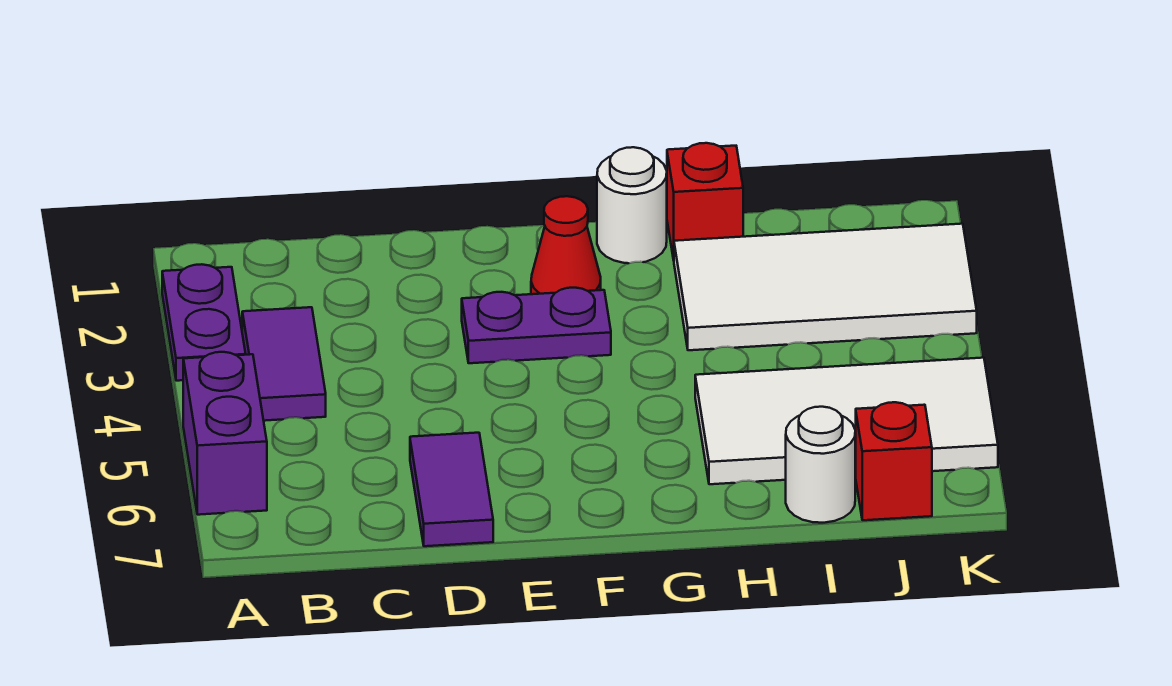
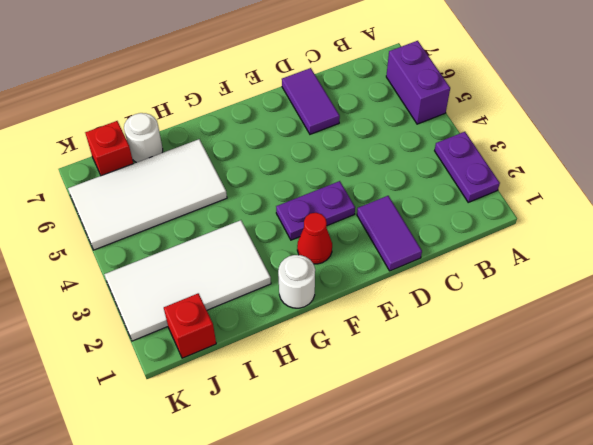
purple tile B3:B4 level 1 -> purple tile D1:D2 level 1
red brick H1 level 1 -> red brick J1 level 1

